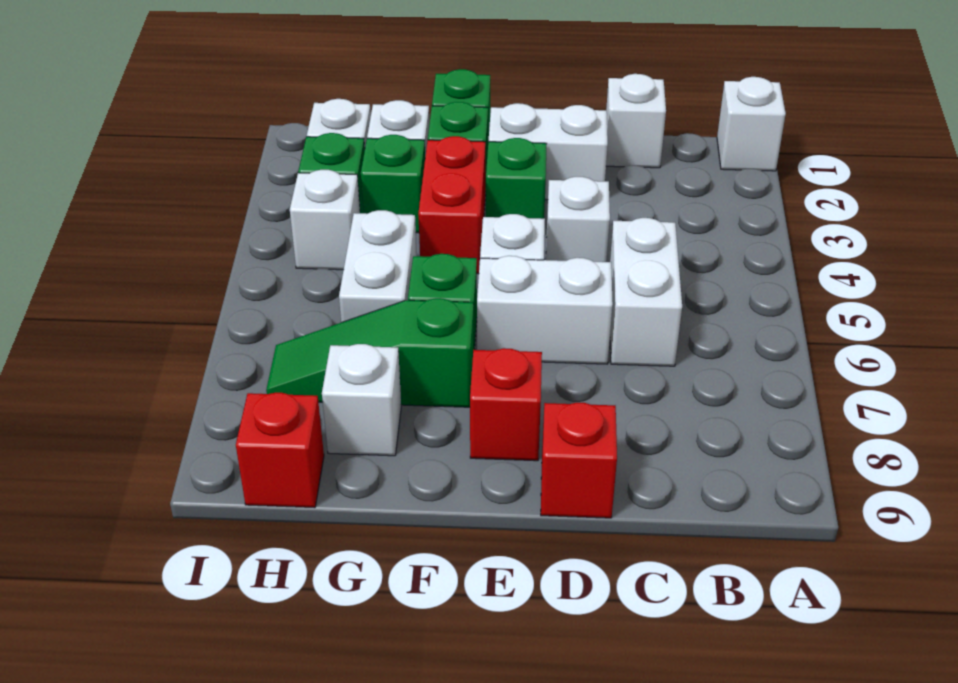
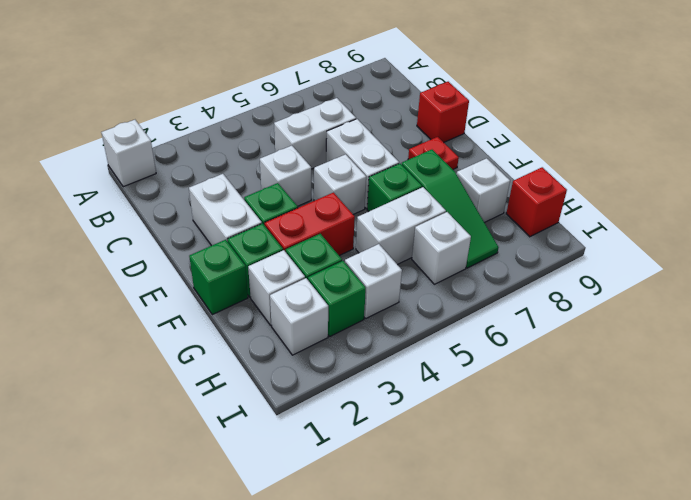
white brick C1 level 1 -> white brick H6 level 1
red brick E8 level 1 -> red plate E8 level 1

